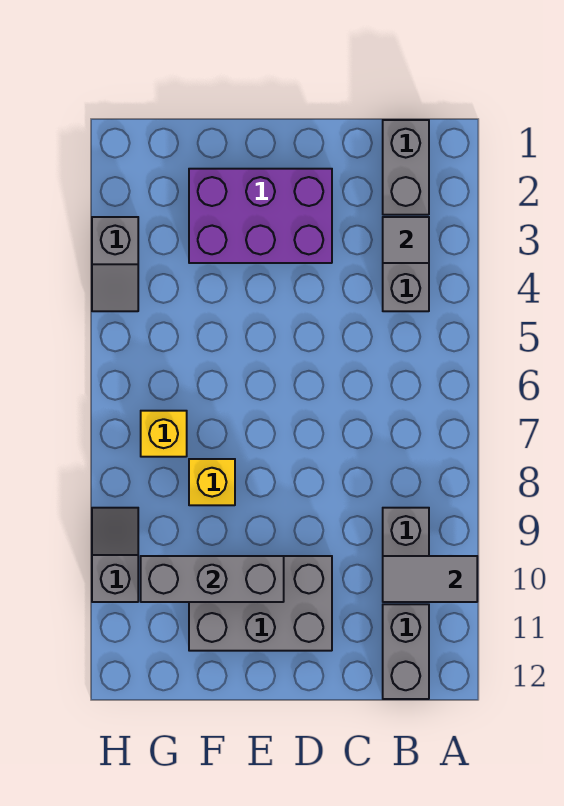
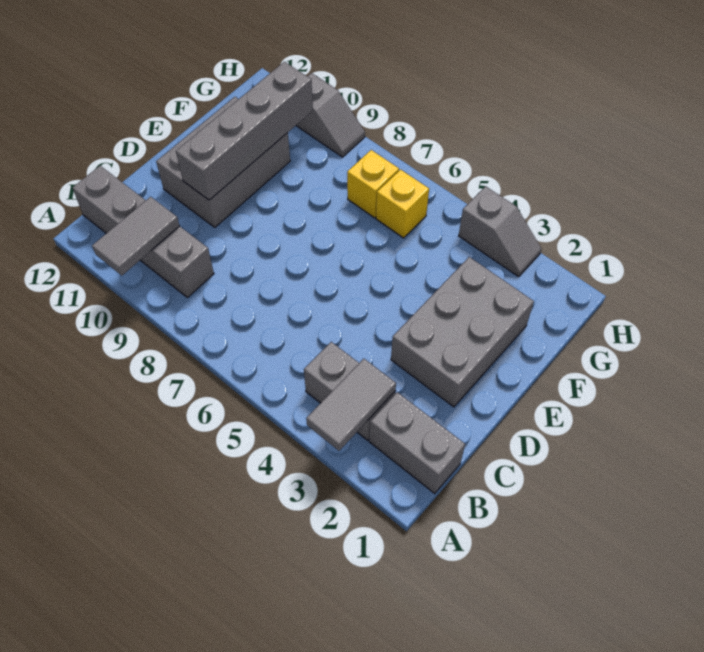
grey tile B3 level 2 -> grey tile A3:B3 level 2
purple brick D2:F3 level 1 -> grey brick D2:F3 level 1
grey brick E10:G10 level 2 -> grey brick D10:G10 level 2
yellow brick F8 level 1 -> yellow brick G6 level 1
grey slope H3:H4 level 1 top 3 -> grey slope H3:H4 level 1 top 4

